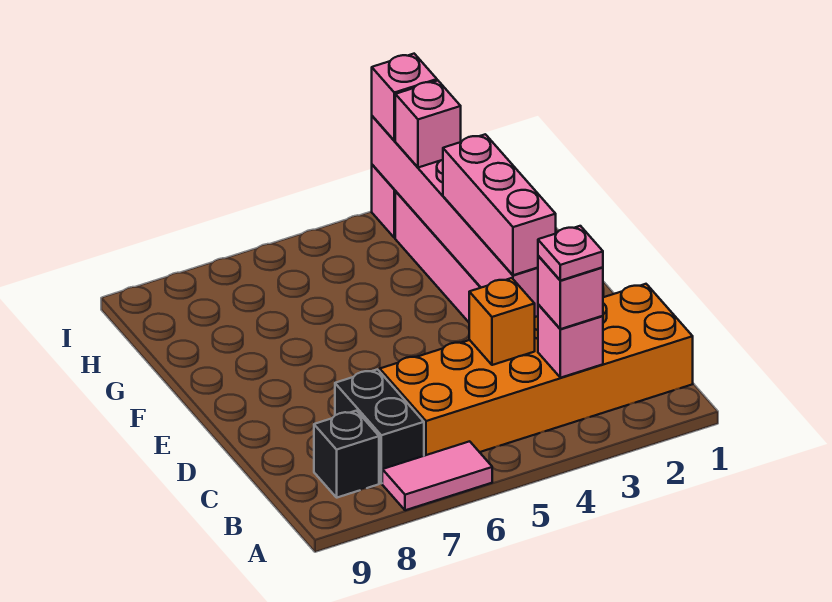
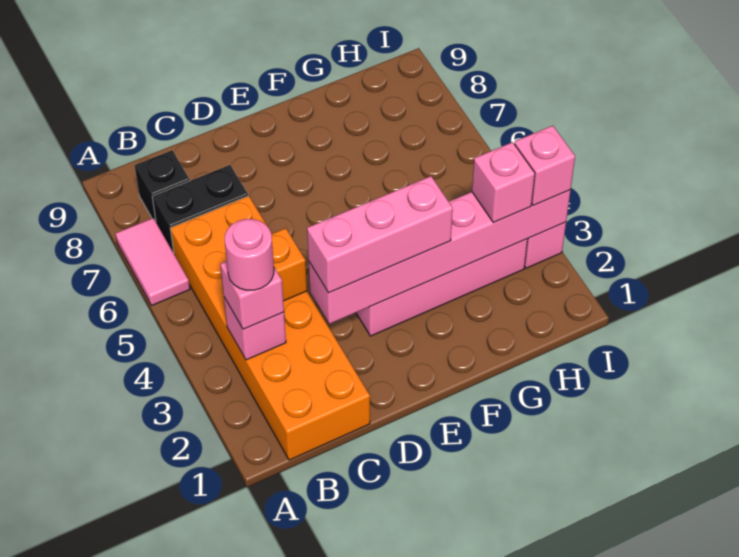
pink plate B3 level 4 -> pink round brick B3 level 4

